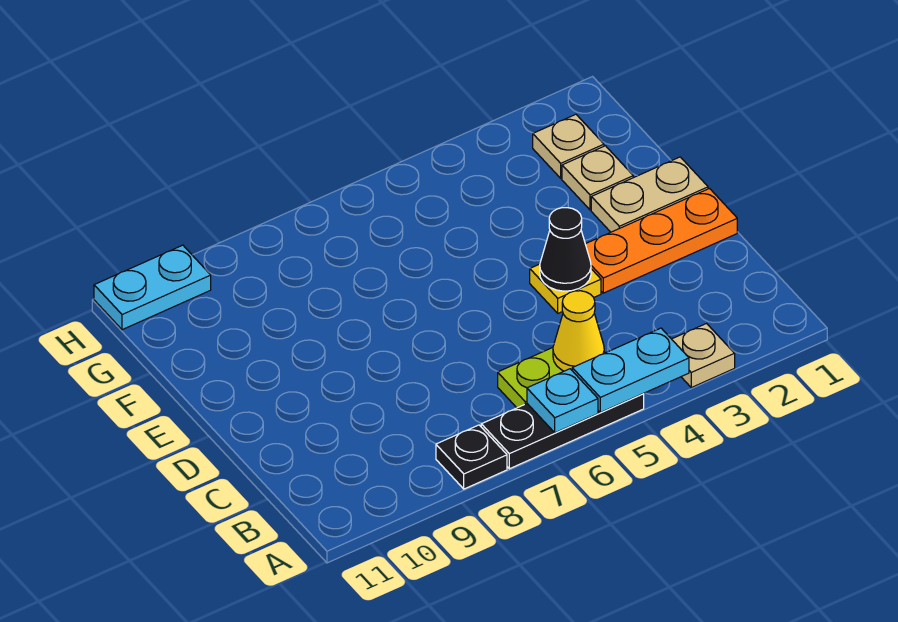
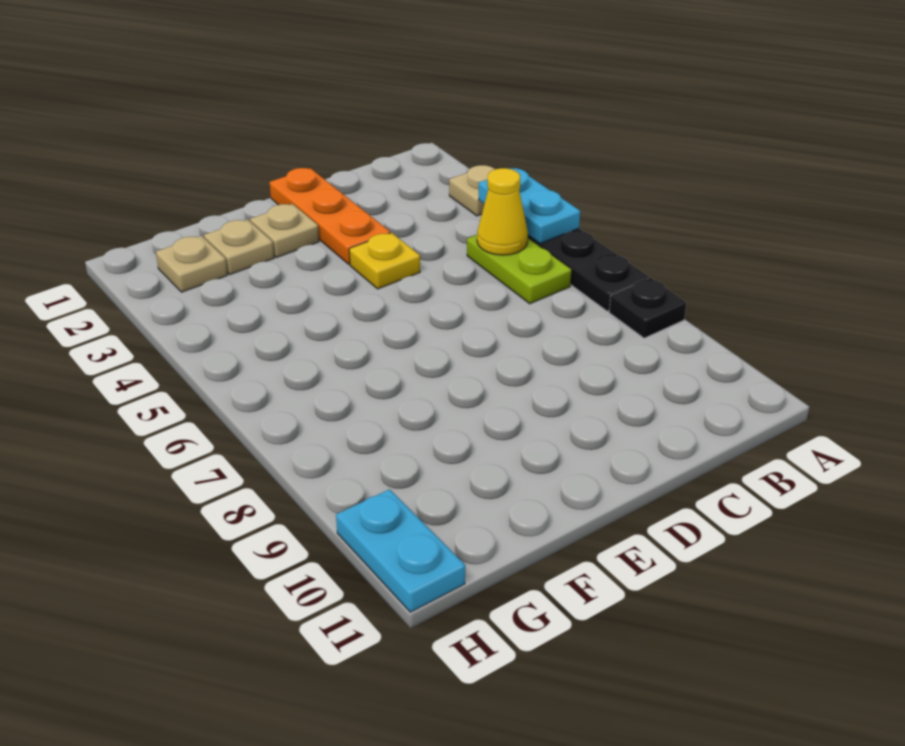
cyan plate A6 level 2 -> none
black cone D4 level 2 -> none
tan plate E1:E2 level 1 -> tan plate E2 level 1

